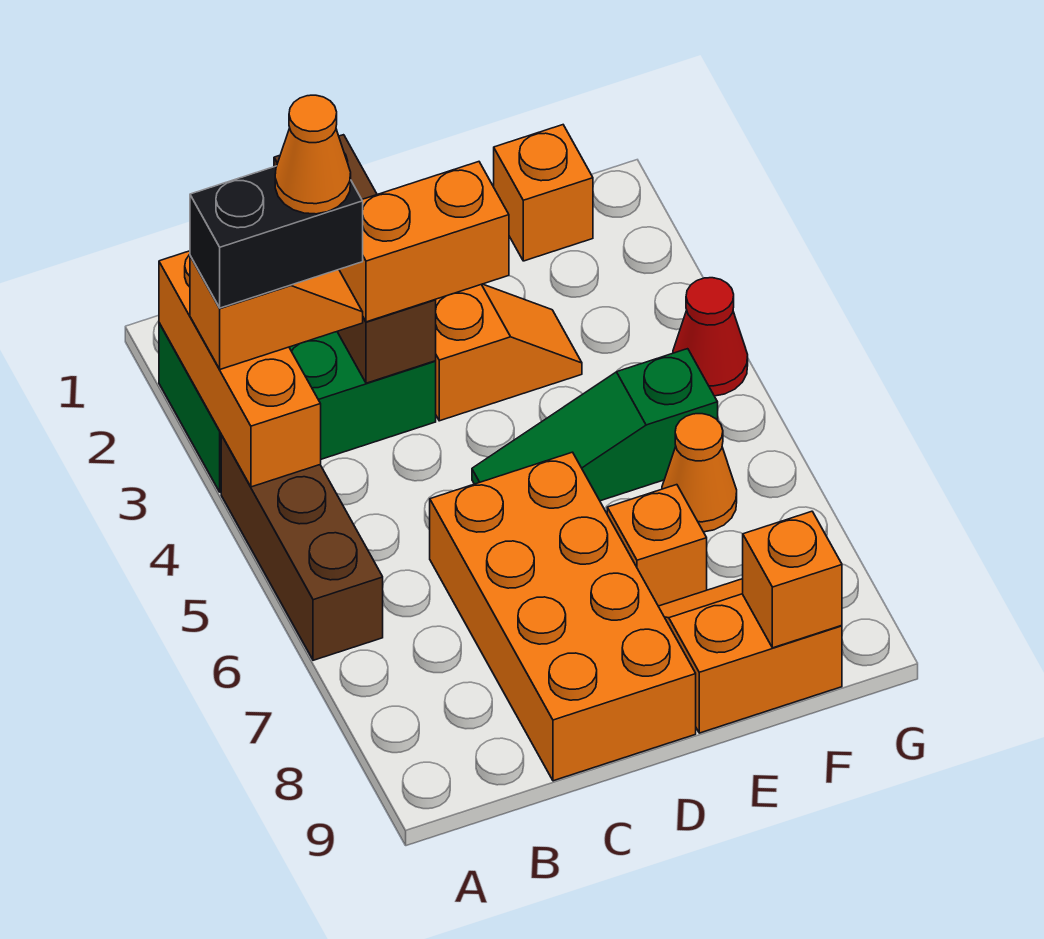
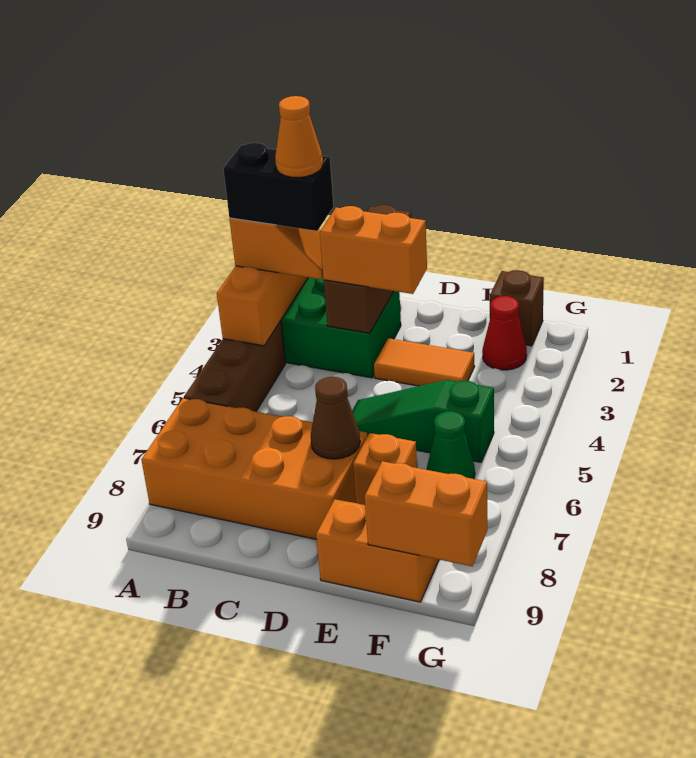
orange brick C6:D9 level 1 -> orange brick A7:D8 level 1
orange slope D3:E3 level 1 top D -> orange tile D3:E3 level 1
none -> brown cone D7 level 2
orange brick F1 level 1 -> brown brick F1 level 1
orange cone F6 level 1 -> green cone F6 level 1
orange brick F9 level 2 -> orange brick F9:G9 level 2
red cone G4 level 1 -> red cone F2 level 1

